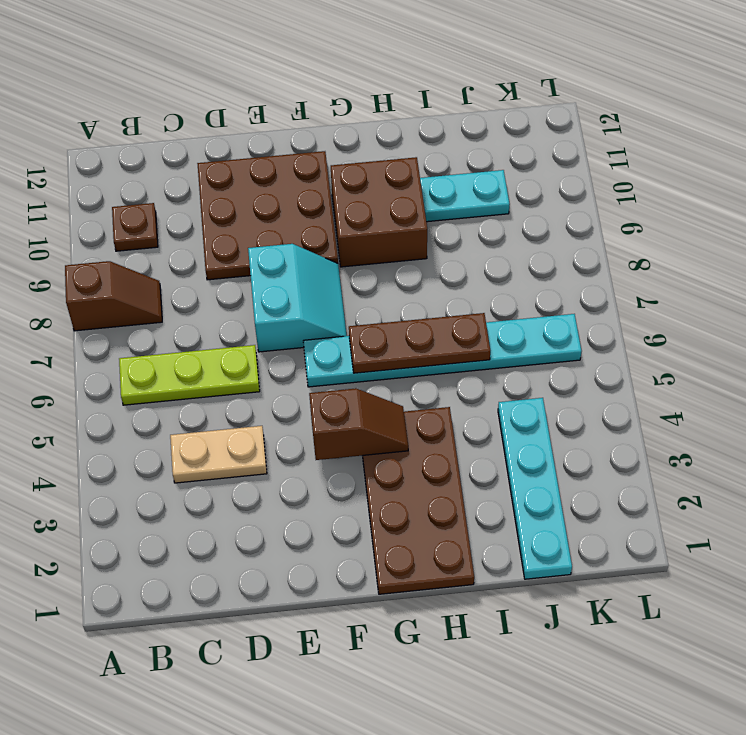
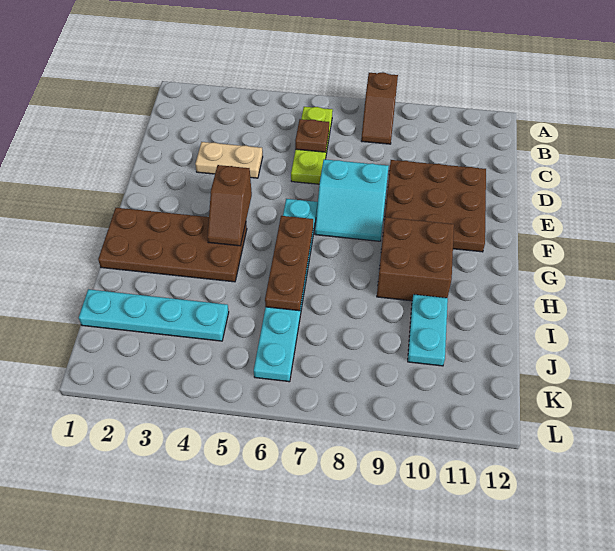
brown plate B10 level 1 -> brown plate C6 level 2
tan plate C4:D4 level 1 -> tan plate D3:D4 level 1

